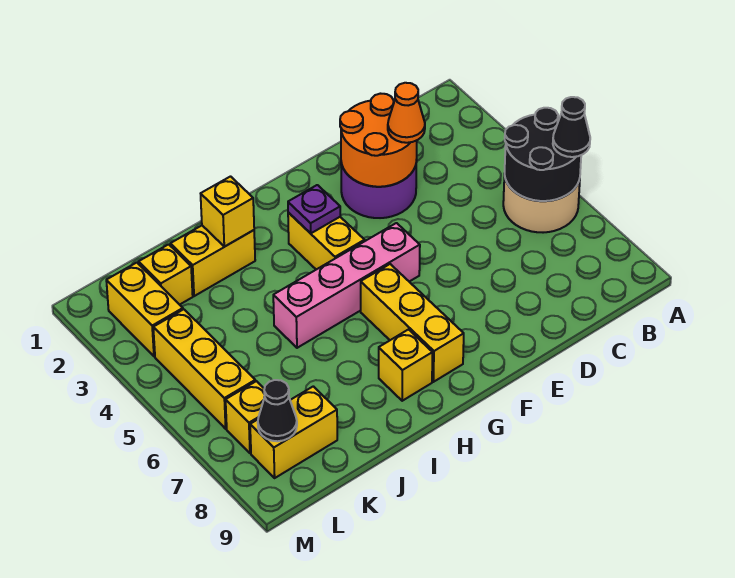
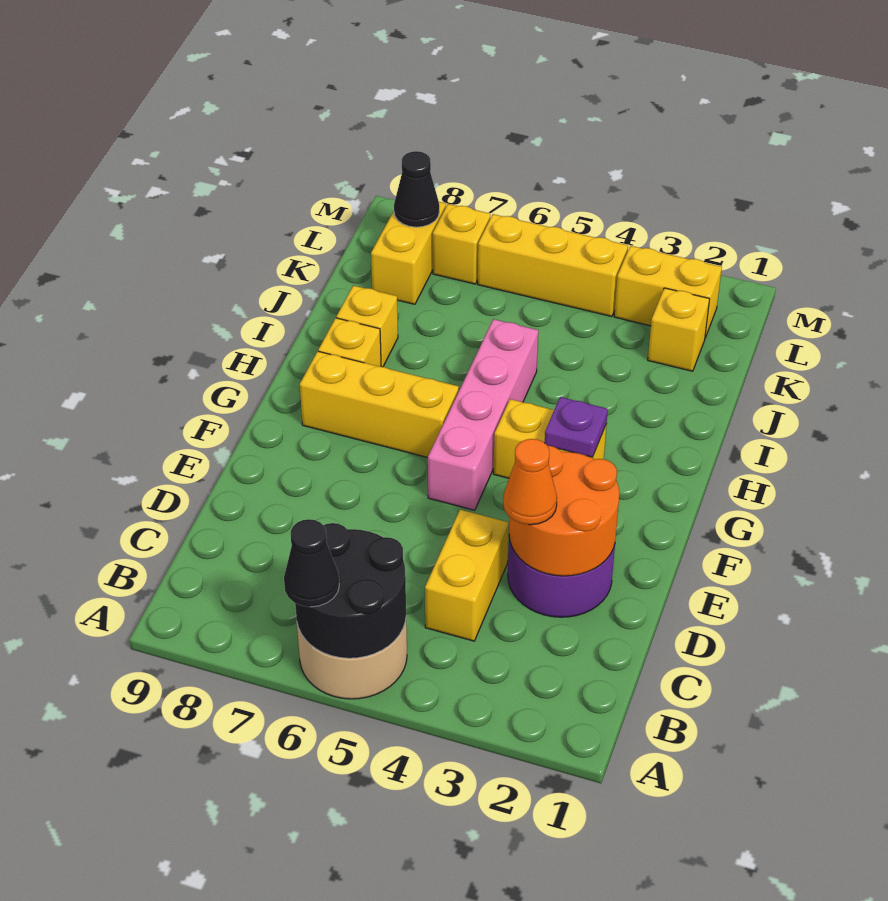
yellow brick I2:J2 level 1 -> yellow brick C4:D4 level 1
yellow brick I2 level 2 -> yellow brick I8 level 1

